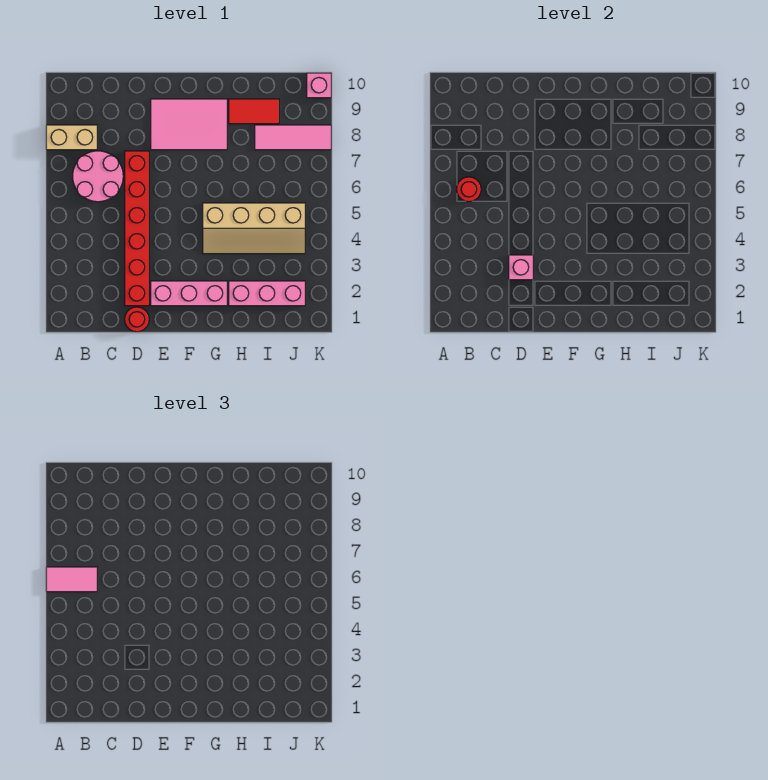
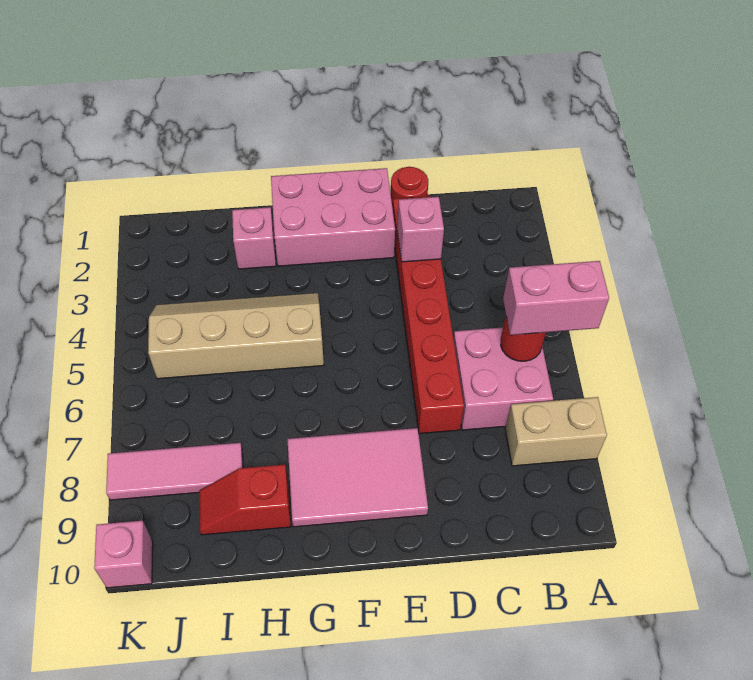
pink tile A6:B6 level 3 -> pink brick A6:B6 level 3
pink round brick B6:C7 level 1 -> pink brick B6:C7 level 1
pink brick E2:G2 level 1 -> pink brick E1:G2 level 1
pink brick H2:J2 level 1 -> pink brick H2 level 1
red tile H9:I9 level 1 -> red slope H9:I9 level 1 top H

